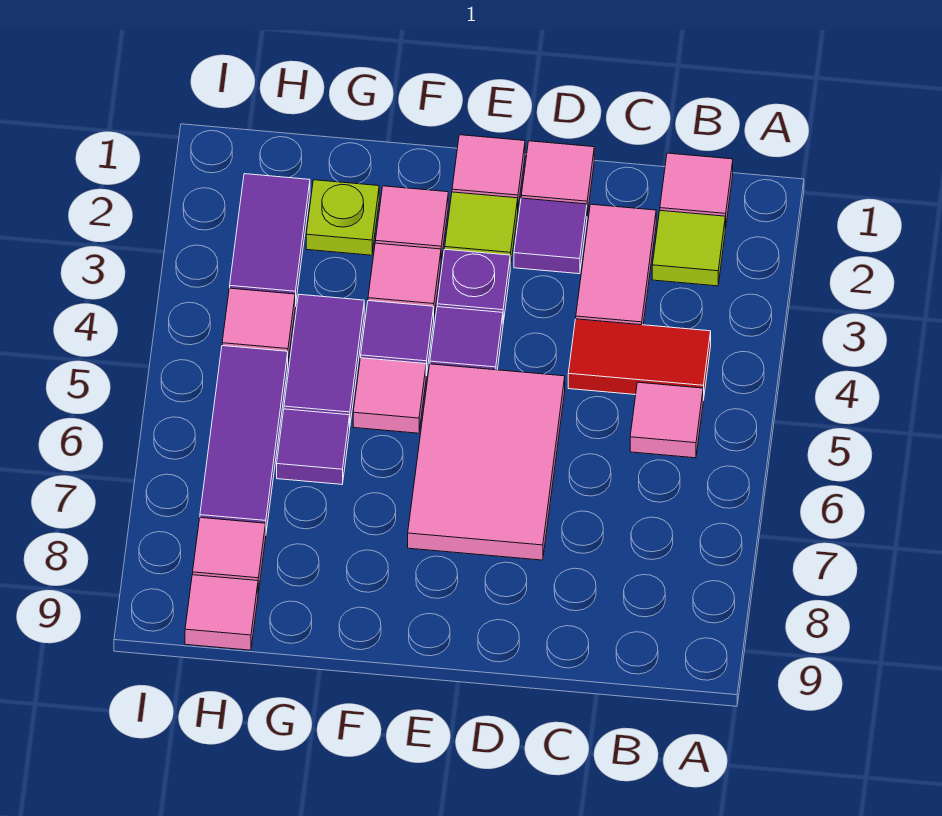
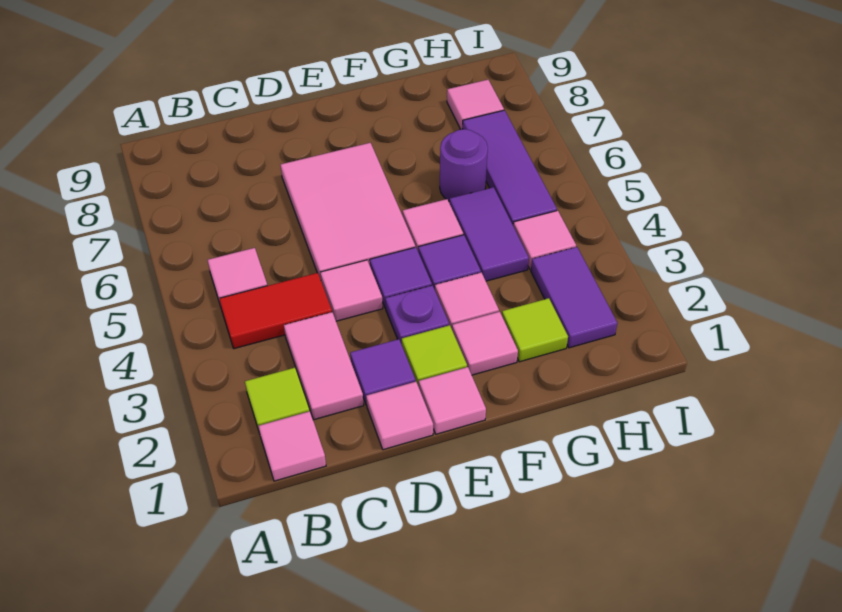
lime plate G2 level 1 -> lime tile G2 level 1
purple tile G6 level 1 -> purple round brick G6 level 1
pink tile H9 level 1 -> pink tile D4 level 1

